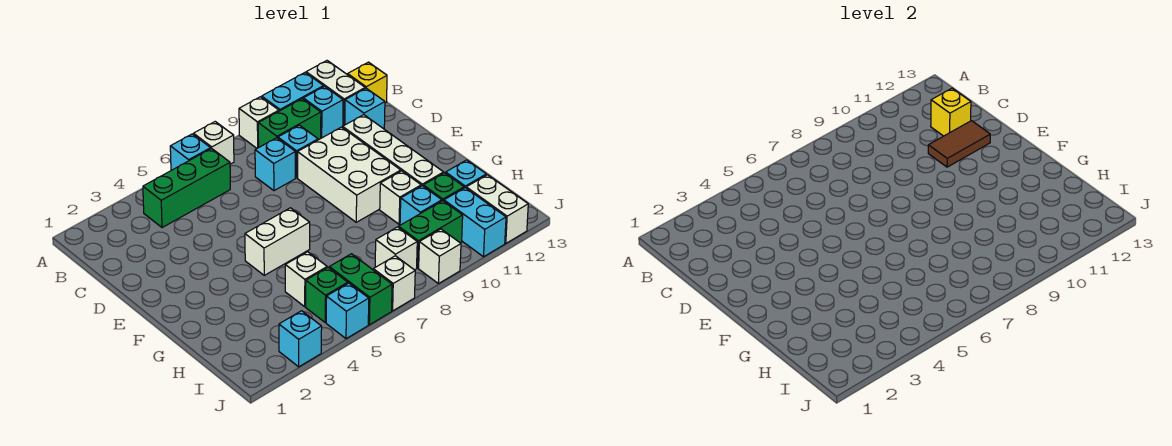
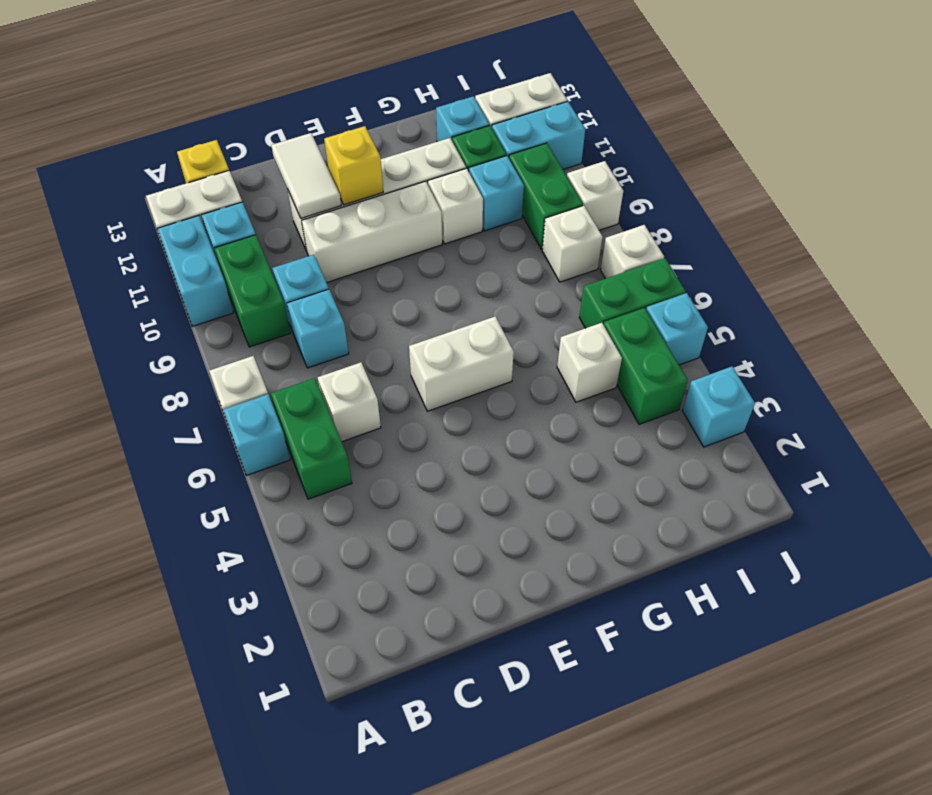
white brick A9 level 1 -> white brick C6 level 1
green brick B4:B6 level 1 -> green brick B5:B6 level 1
cyan brick C12 level 1 -> none
yellow brick C12 level 2 -> yellow brick E11 level 2
white brick D9:F10 level 1 -> white brick D10:F10 level 1
brown tile D11:D12 level 2 -> white tile D11:D12 level 2
white brick F5:F6 level 1 -> white brick E6:F6 level 1
green brick I5 level 1 -> green brick I4:I5 level 1

